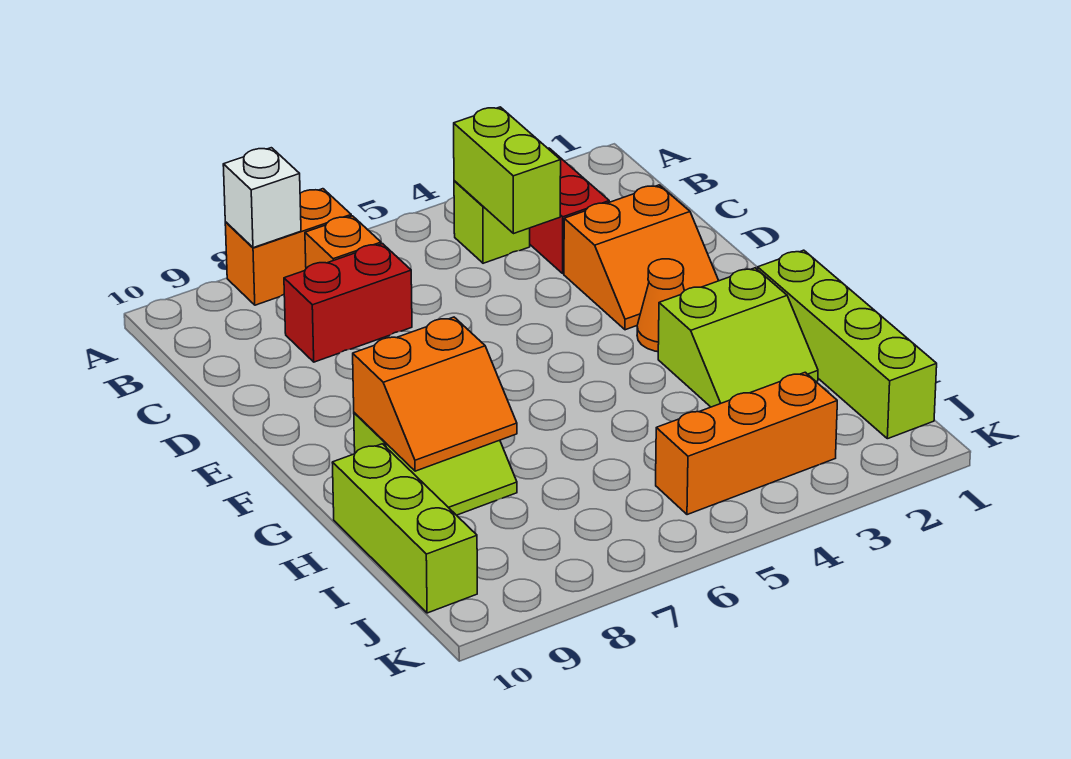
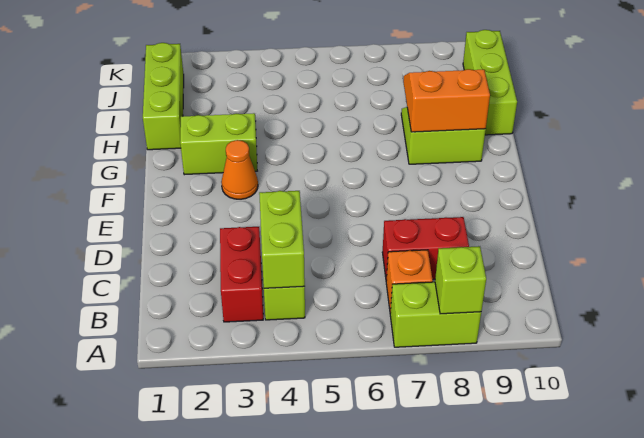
orange brick A7:A8 level 1 -> lime brick A7:A8 level 1
white brick A8 level 2 -> lime brick A8 level 2
orange slope D2:E3 level 1 top D -> none
lime brick G1:J1 level 1 -> lime brick H1:J1 level 1
orange brick J3:J5 level 1 -> none

